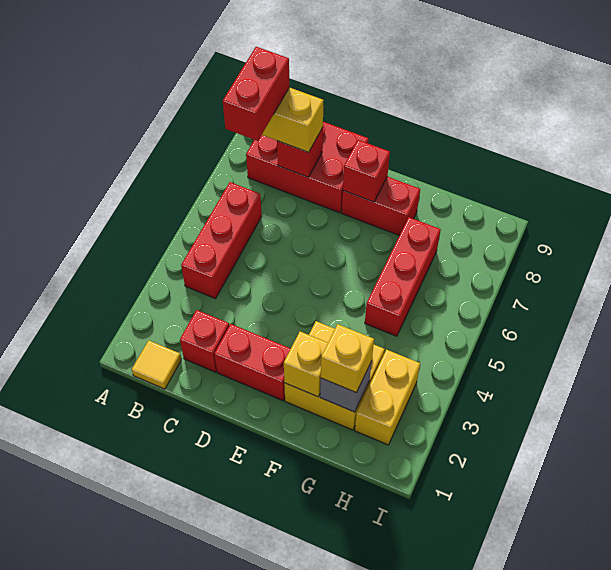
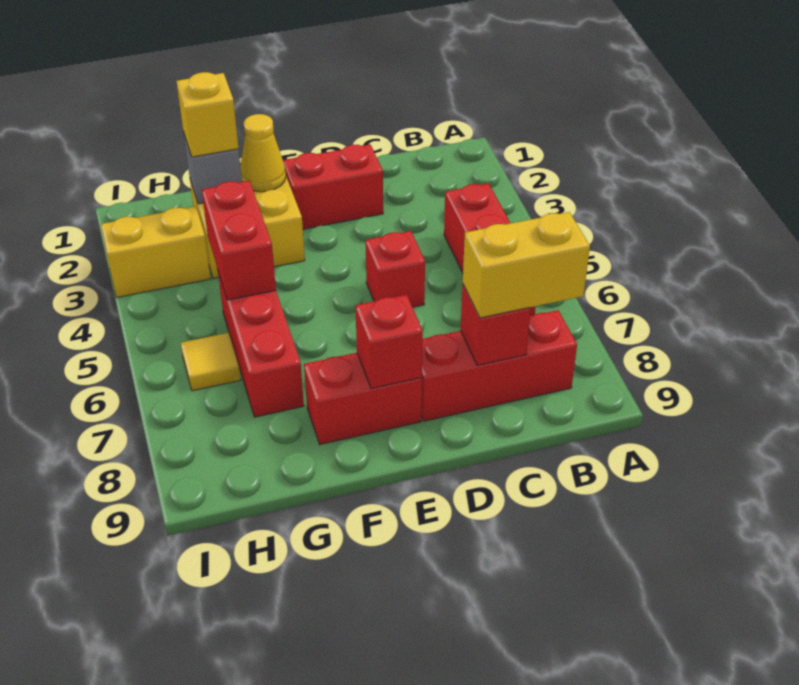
yellow tile B1 level 1 -> yellow tile H6 level 1
red brick B7:B8 level 4 -> red brick G4:G5 level 2
red brick B8:D9 level 1 -> red brick B8:D8 level 1
red brick C2 level 1 -> red brick D5 level 1
yellow brick F2 level 2 -> yellow cone F2 level 2
yellow brick H2:H3 level 1 -> yellow brick H3:I3 level 1

